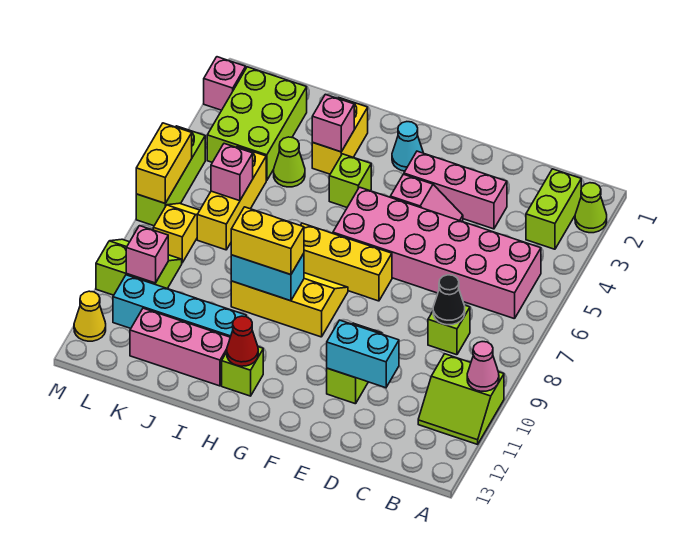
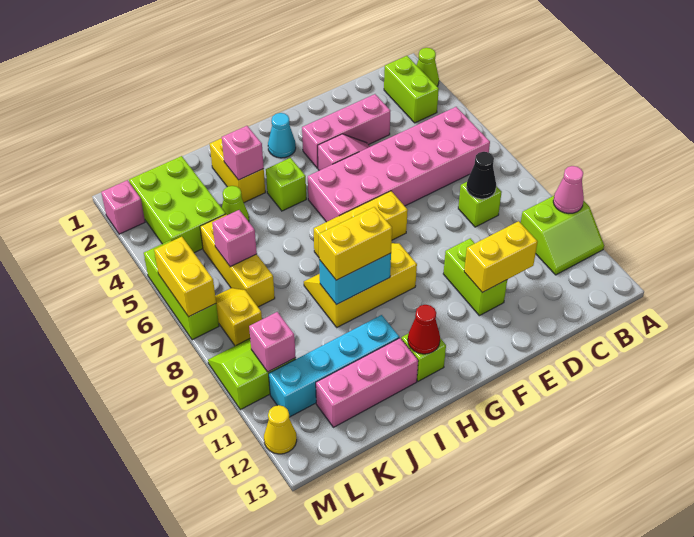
cyan brick D11:E11 level 2 -> yellow brick D11:E11 level 2

